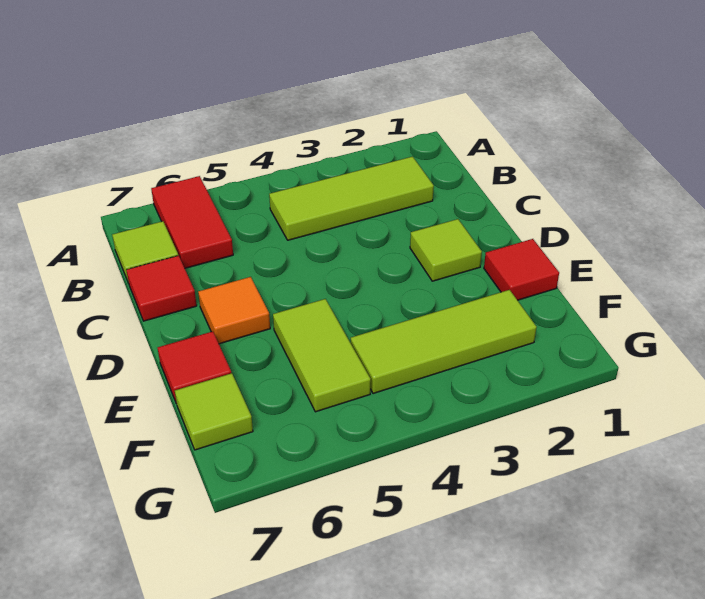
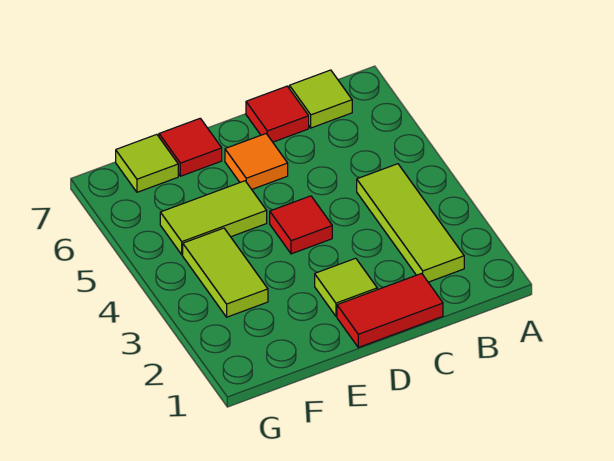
red tile A6:B6 level 1 -> red tile C1:D1 level 1
red tile E1 level 1 -> red tile D4 level 1
lime tile F2:F4 level 1 -> lime tile F3:F4 level 1

